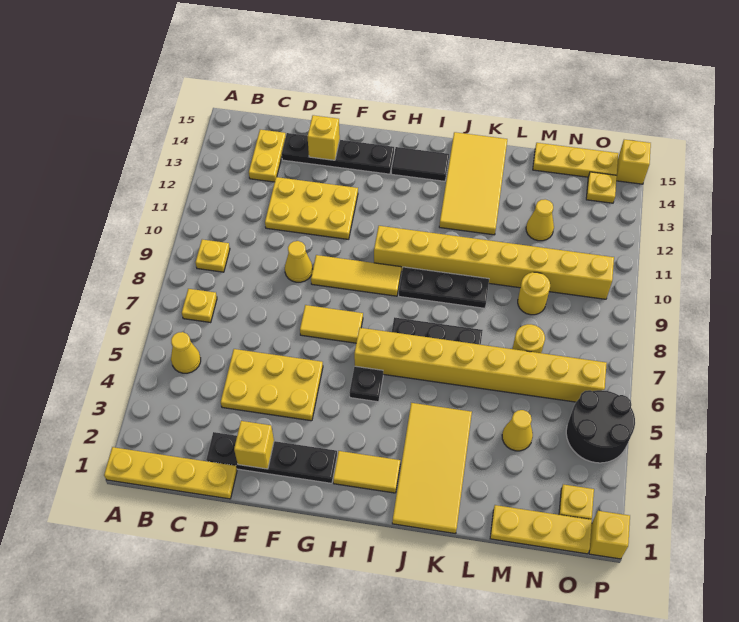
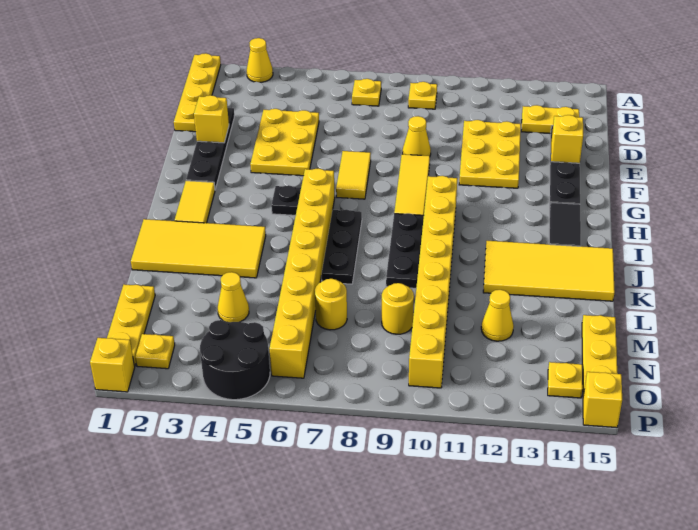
yellow cone B5 level 1 -> yellow cone A3 level 1

